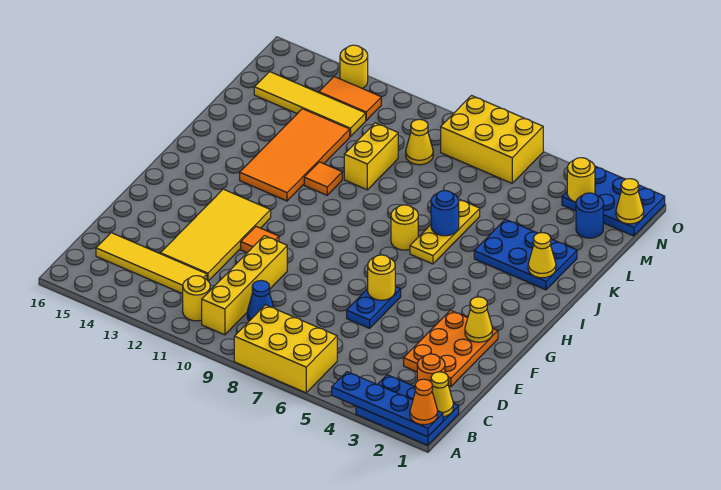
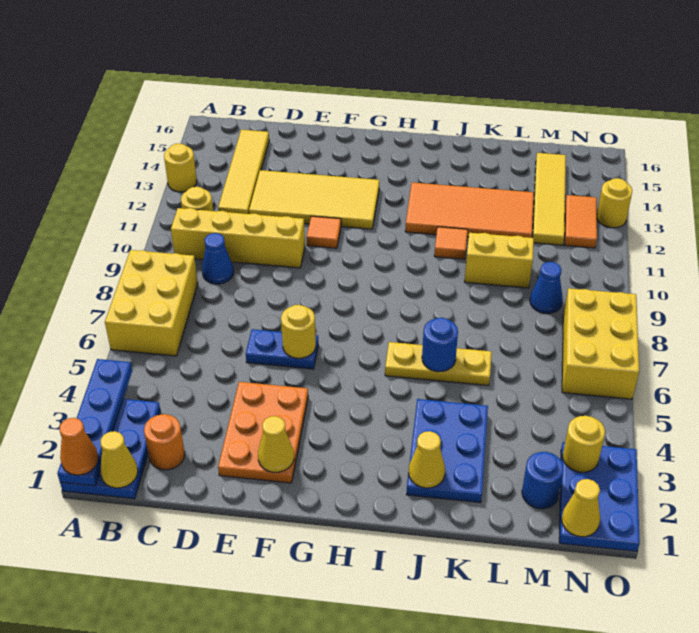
orange plate D2:F3 level 1 -> orange plate E2:F4 level 1
yellow round brick I7 level 1 -> yellow round brick A13 level 1
yellow cone M9 level 1 -> blue cone M9 level 1

